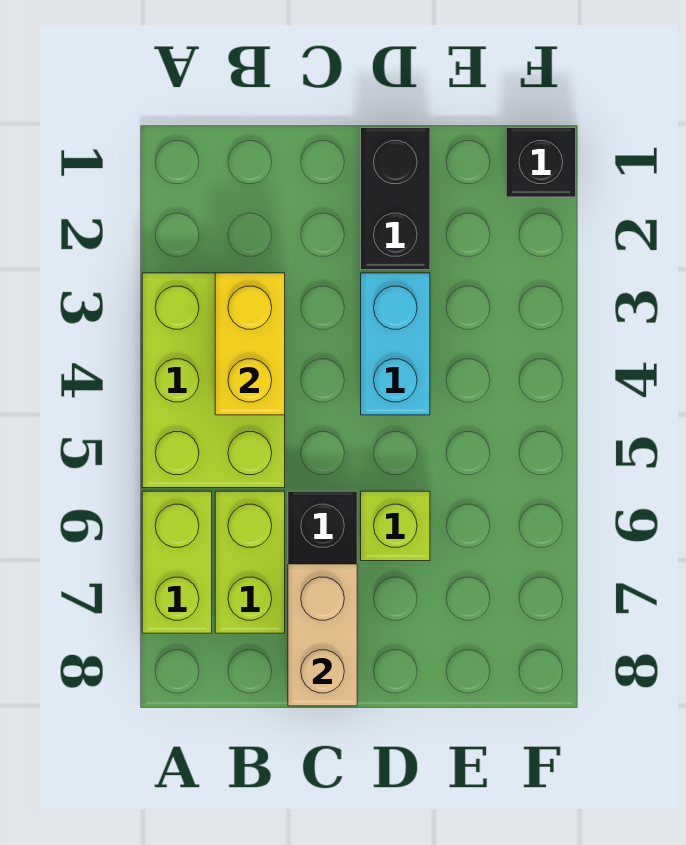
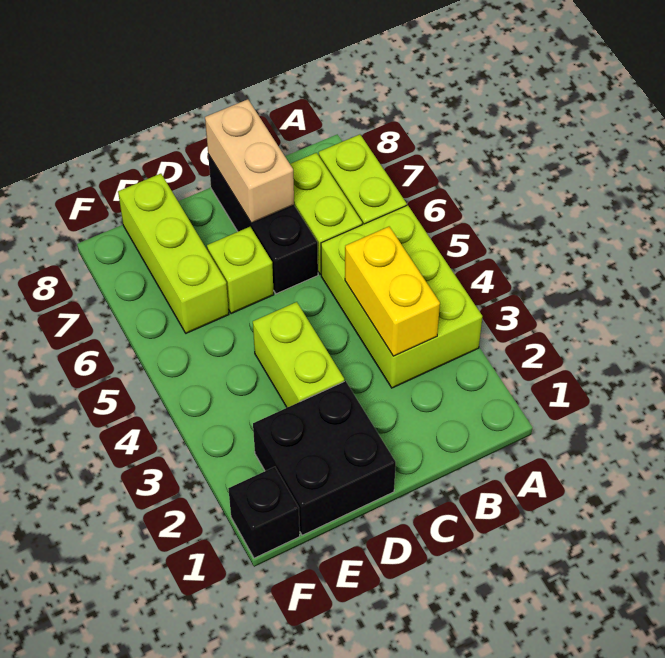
black brick D1:D2 level 1 -> black brick D1:E2 level 1
cyan brick D3:D4 level 1 -> lime brick D3:D4 level 1
none -> lime brick E6:E8 level 1

